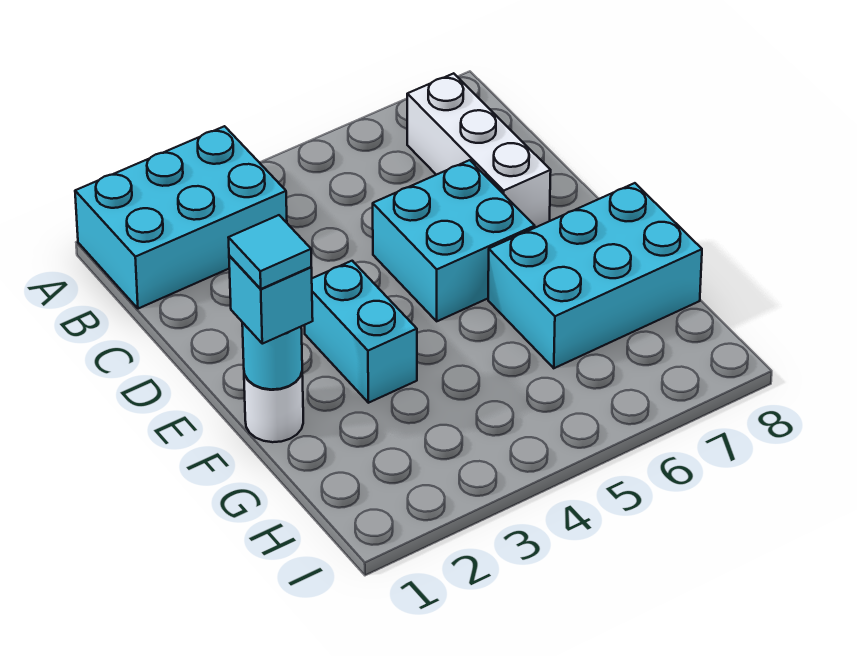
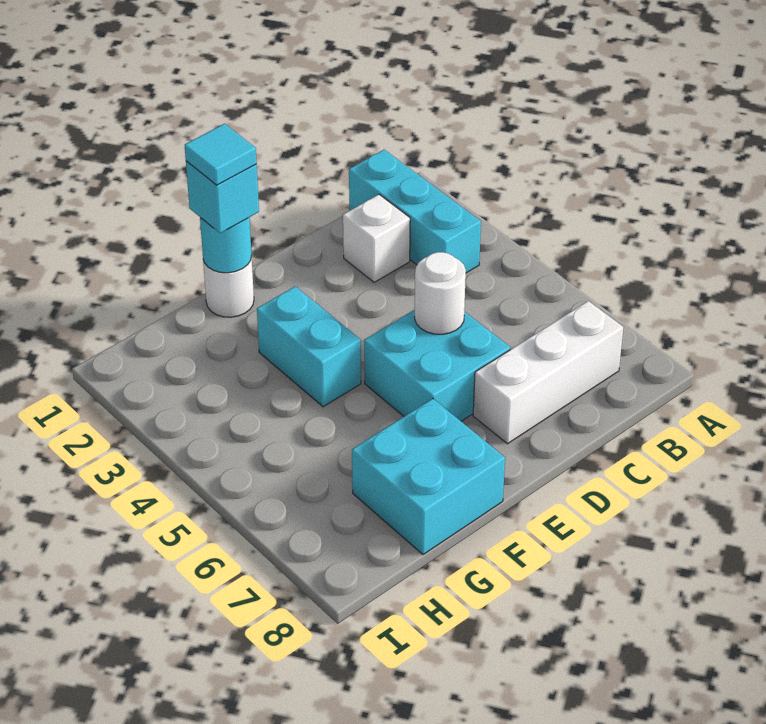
cyan brick A1:B3 level 1 -> cyan brick B1:B3 level 1
none -> white brick C2 level 1
none -> white round brick D5 level 2
cyan brick E3:F3 level 1 -> cyan brick F3:F4 level 1
cyan brick F6:G8 level 1 -> cyan brick F7:G8 level 1

